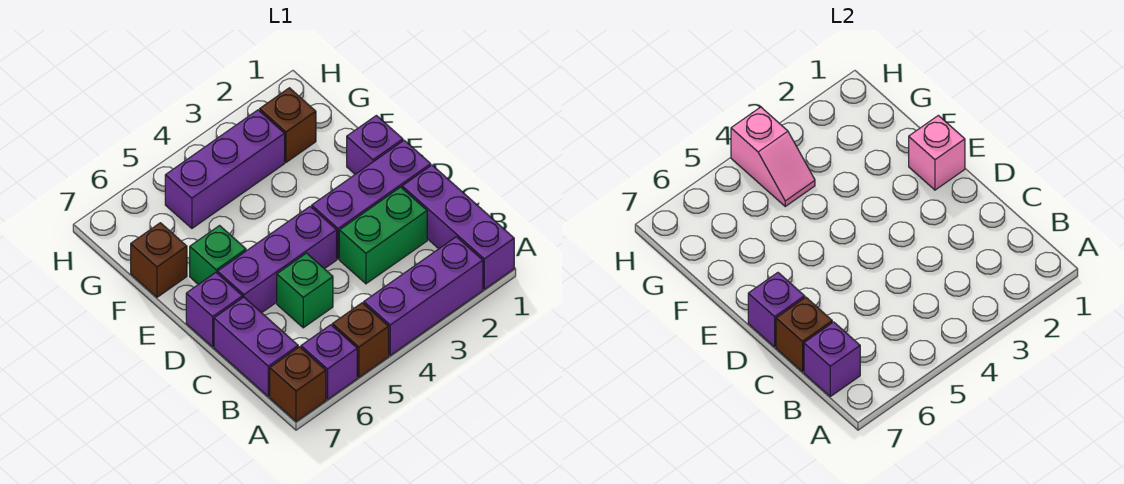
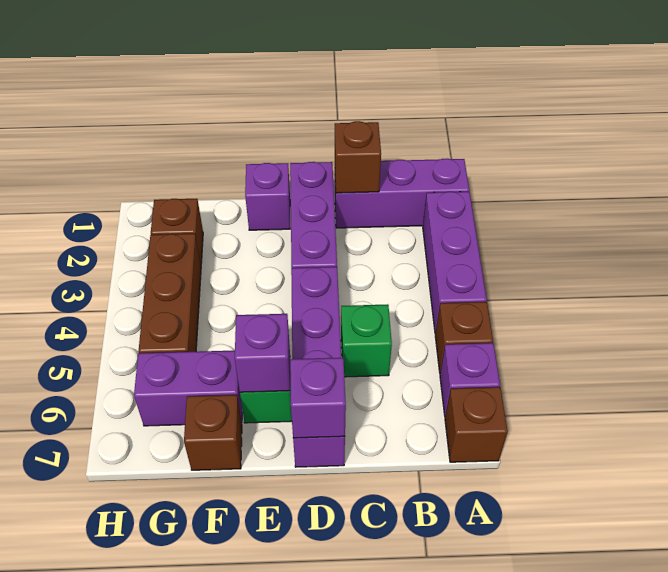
purple brick B7:C7 level 1 -> purple brick F6:G6 level 1
purple brick B7 level 2 -> purple brick E6 level 2
green brick C2:C3 level 1 -> none
brown brick C7 level 2 -> brown brick C1 level 2
pink brick E1 level 2 -> none
purple brick G3:G5 level 1 -> brown brick G3:G5 level 1
pink slope G4:H4 level 2 top H -> none

